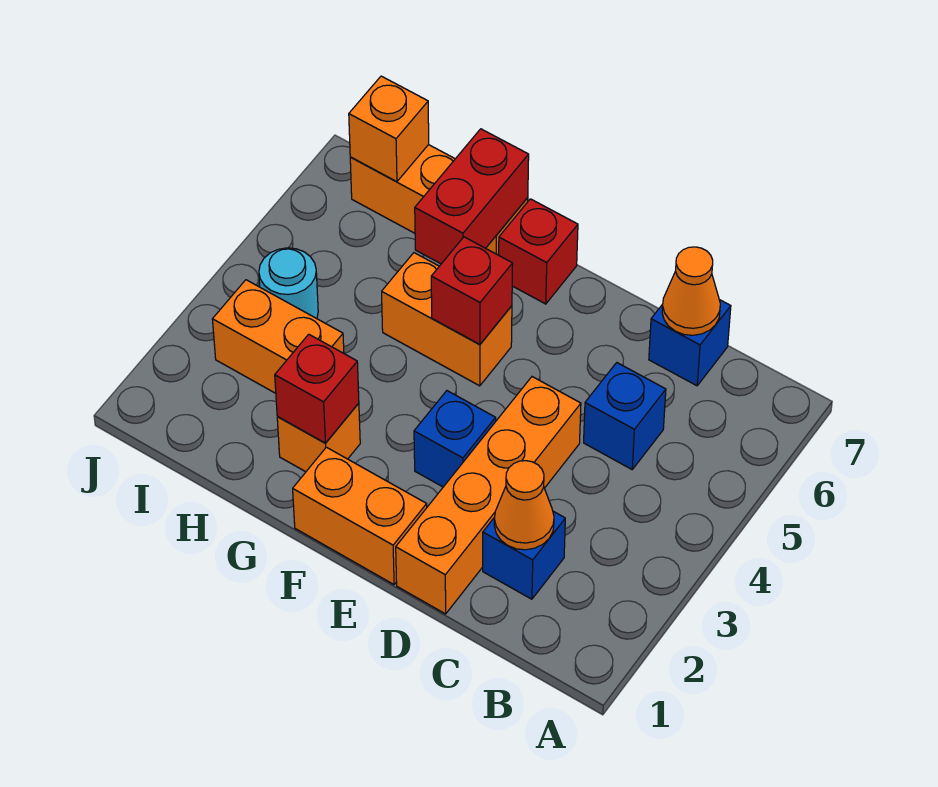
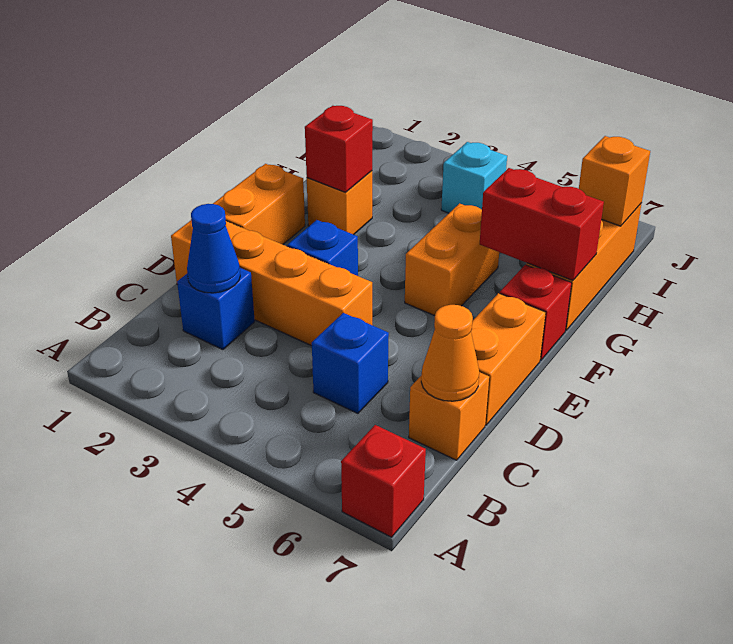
orange cone C2 level 2 -> blue cone C2 level 2
blue brick C7 level 1 -> orange brick C7 level 1
red brick F5 level 2 -> red brick A7 level 1
orange brick H3:I3 level 1 -> orange brick D7:E7 level 1
cyan round brick I4 level 1 -> cyan brick I4 level 1

